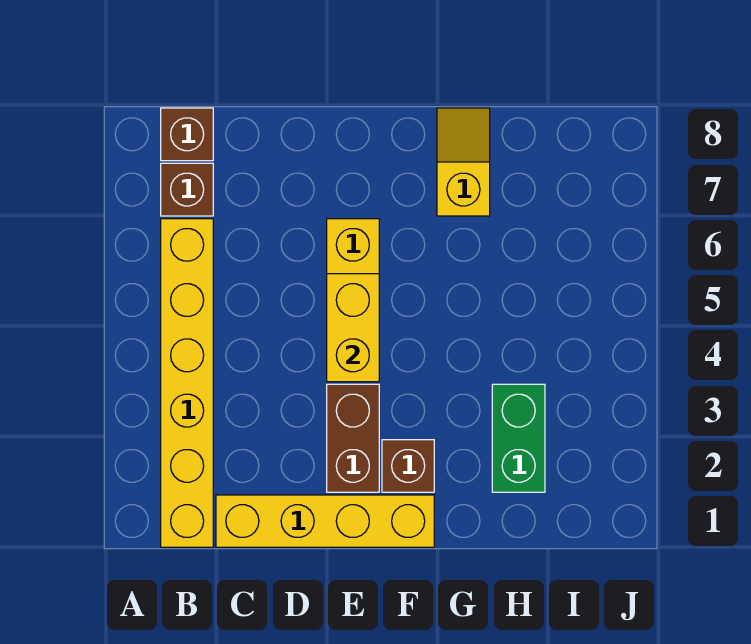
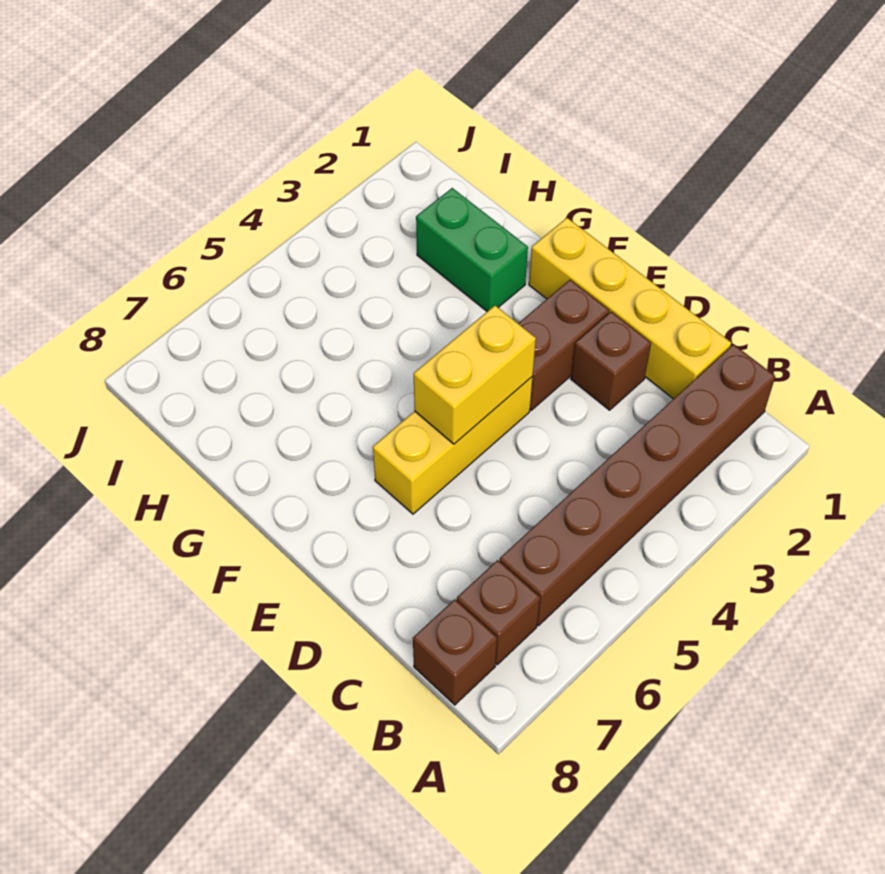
yellow brick B1:B6 level 1 -> brown brick B1:B6 level 1
brown brick F2 level 1 -> brown brick D2 level 1
yellow slope G7:G8 level 1 top 7 -> none
green brick H2:H3 level 1 -> green brick G2:H2 level 1

